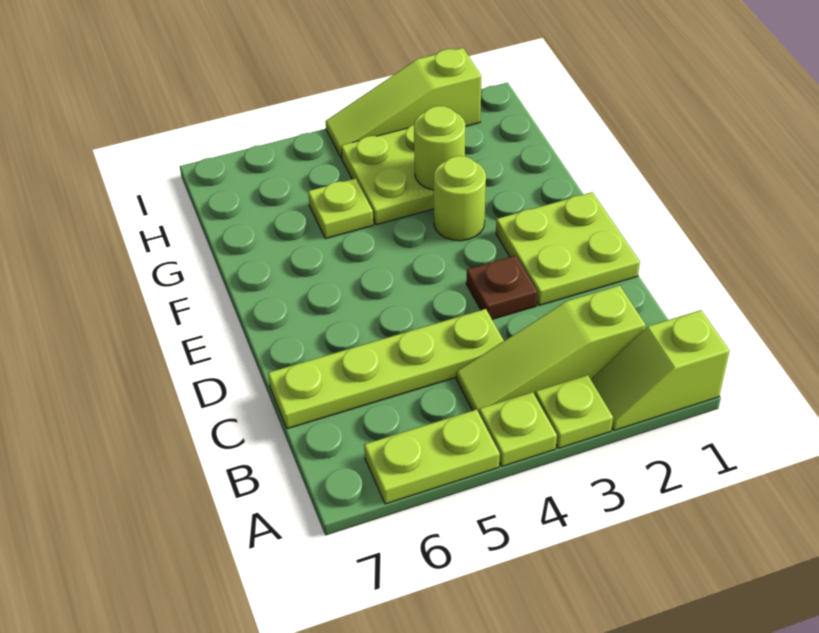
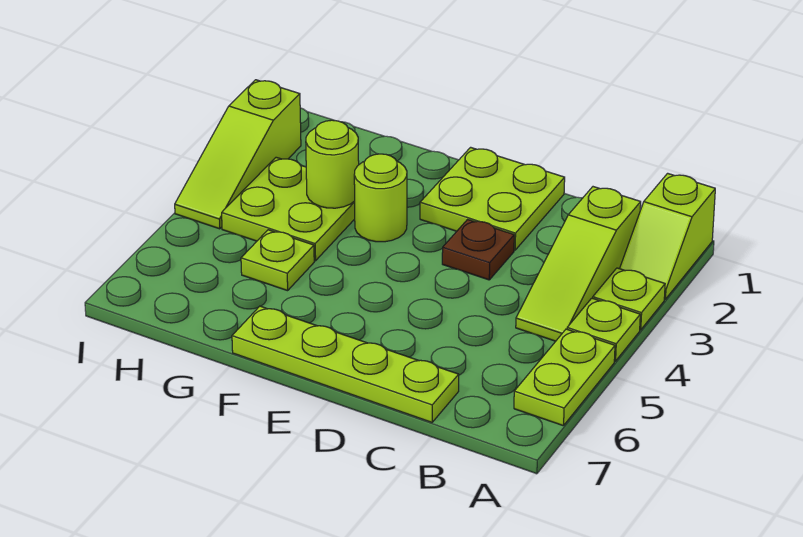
lime plate C4:C7 level 1 -> lime plate C7:F7 level 1

